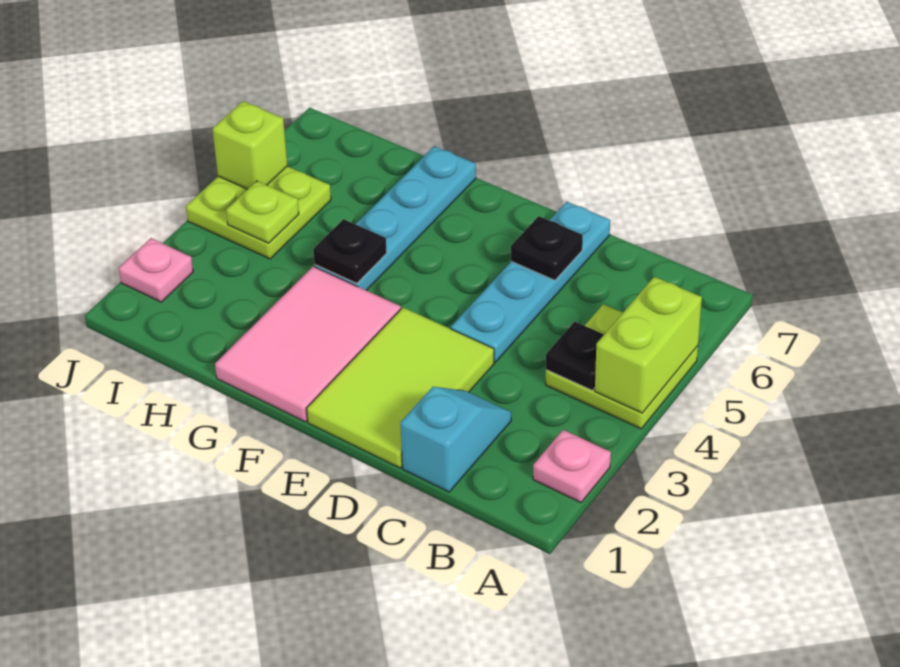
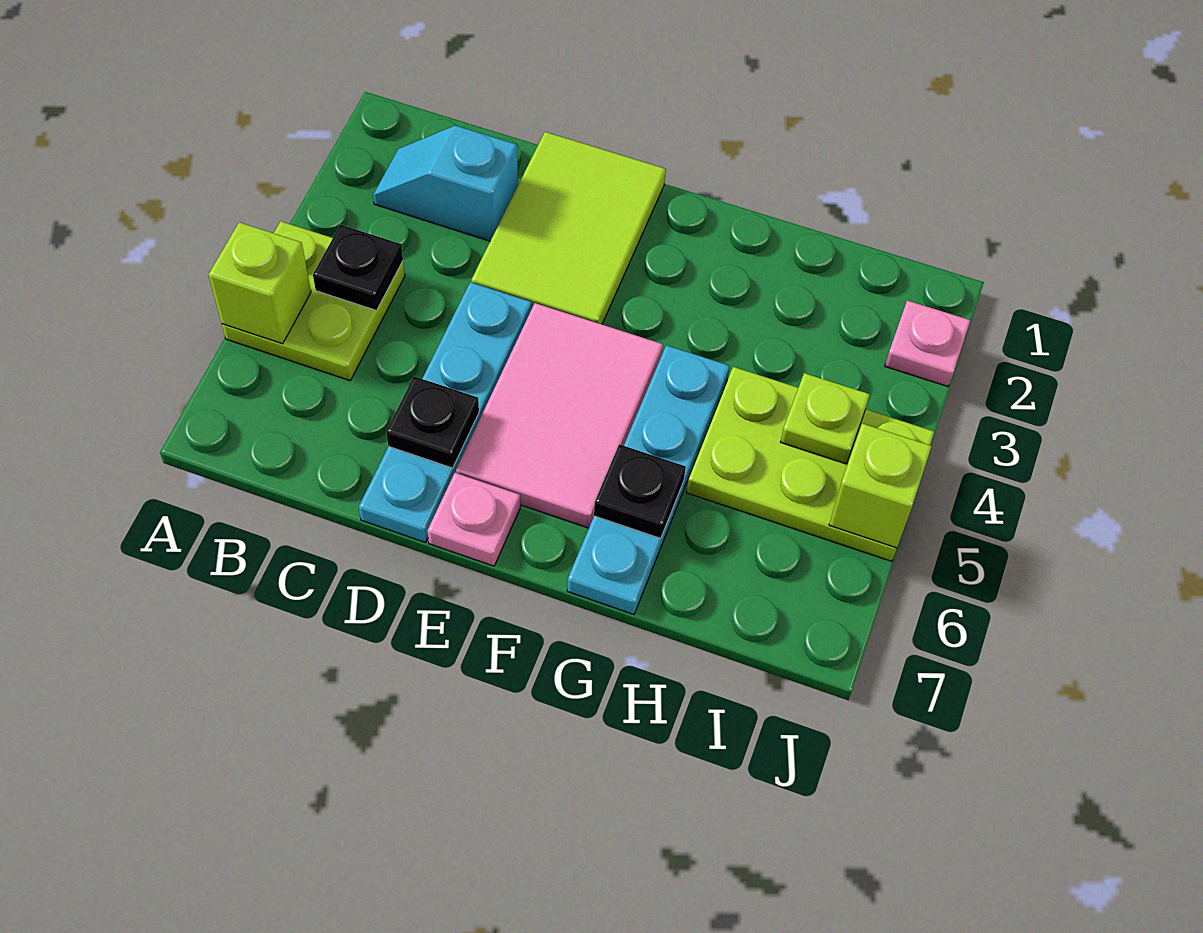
pink plate A2 level 1 -> pink plate E7 level 1
lime brick A4:A5 level 2 -> lime brick A5 level 2
cyan slope C1:C2 level 1 top 1 -> cyan slope B2:C2 level 1 top C
pink tile F1:G3 level 1 -> pink tile E4:F6 level 1
black plate G4 level 2 -> black plate G6 level 2
lime plate I4:J5 level 1 -> lime plate H4:J5 level 1

